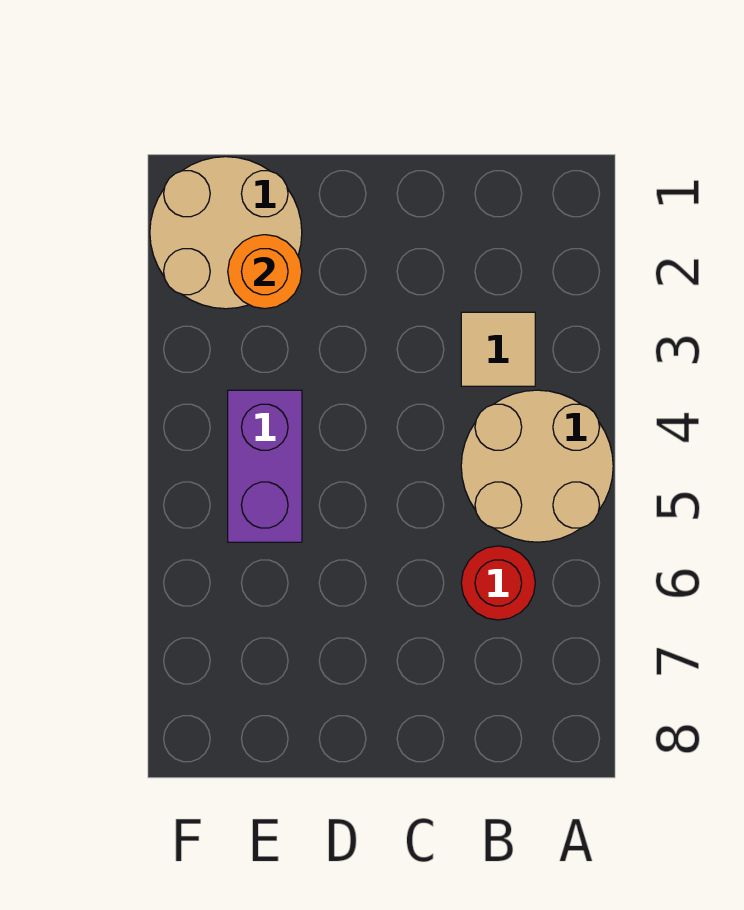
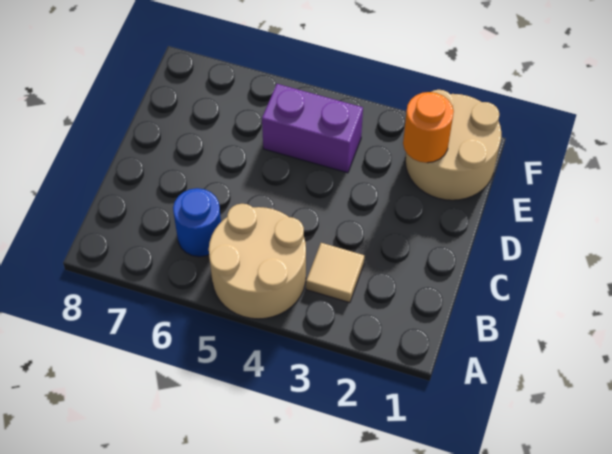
red round brick B6 level 1 -> blue round brick B6 level 1

